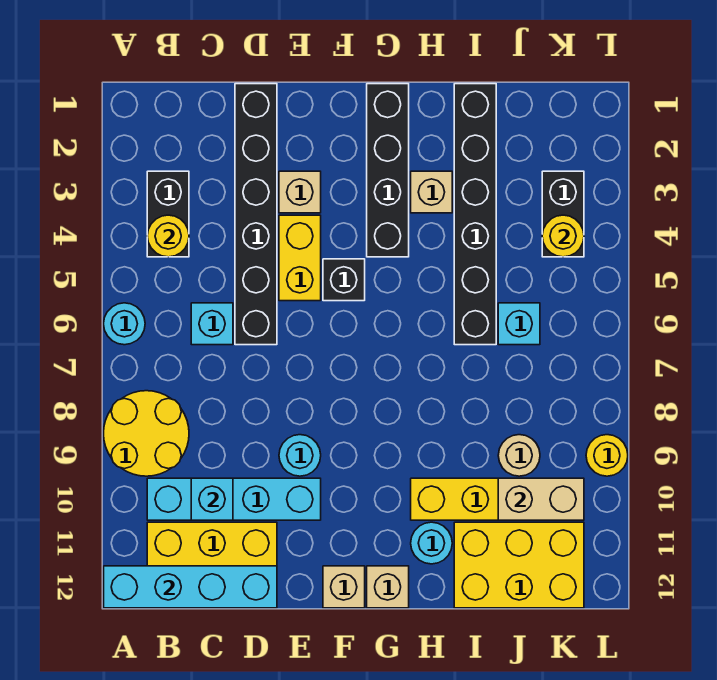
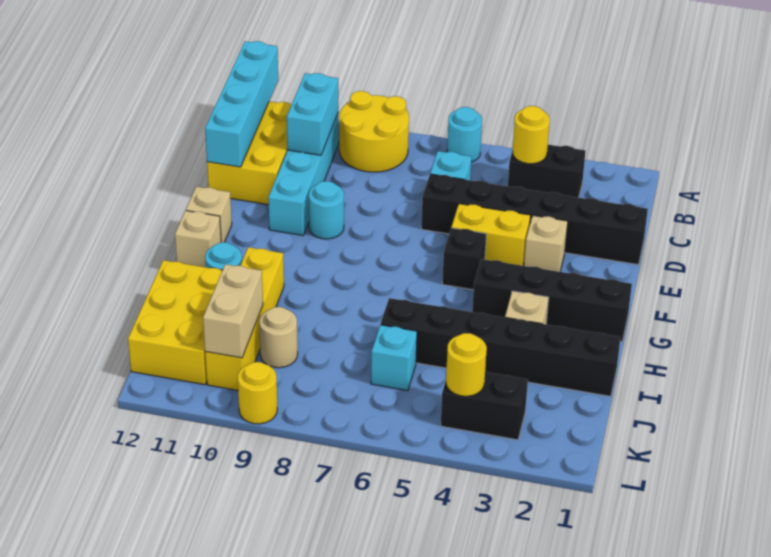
cyan brick C10 level 2 -> cyan brick B10:C10 level 2

